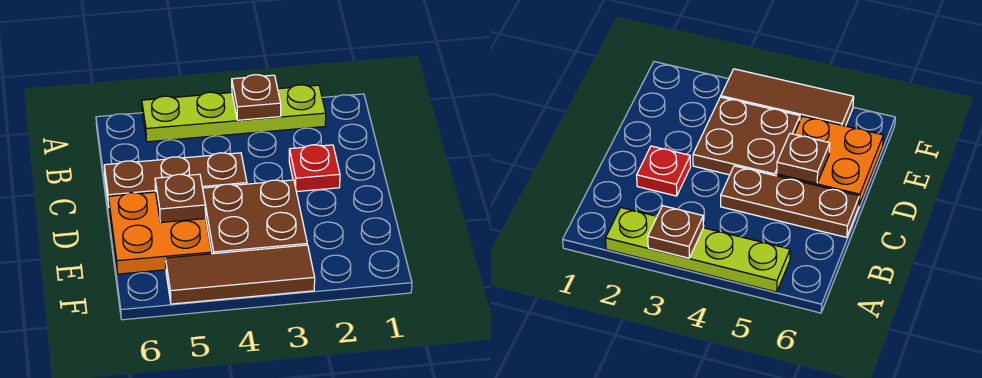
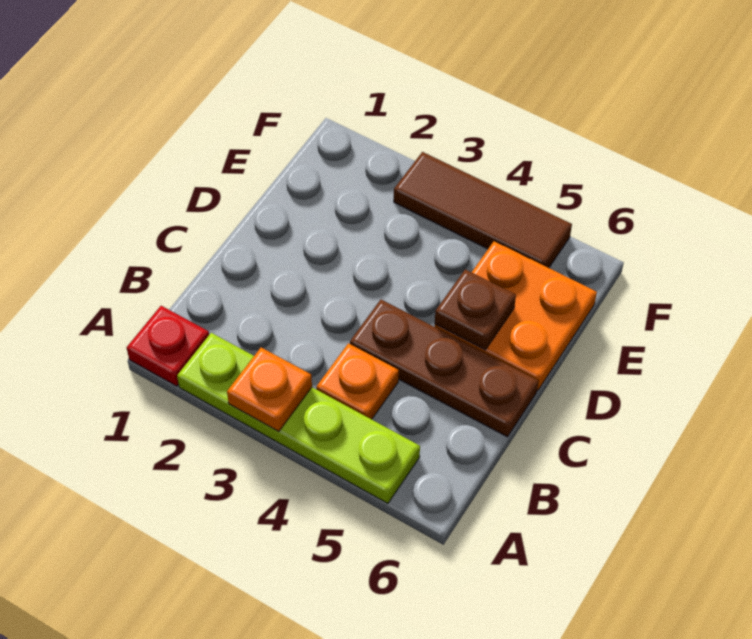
brown plate A3 level 2 -> orange plate A3 level 2
none -> orange plate B4 level 1
red plate C2 level 1 -> red plate A1 level 1
brown plate D3:E4 level 1 -> none

